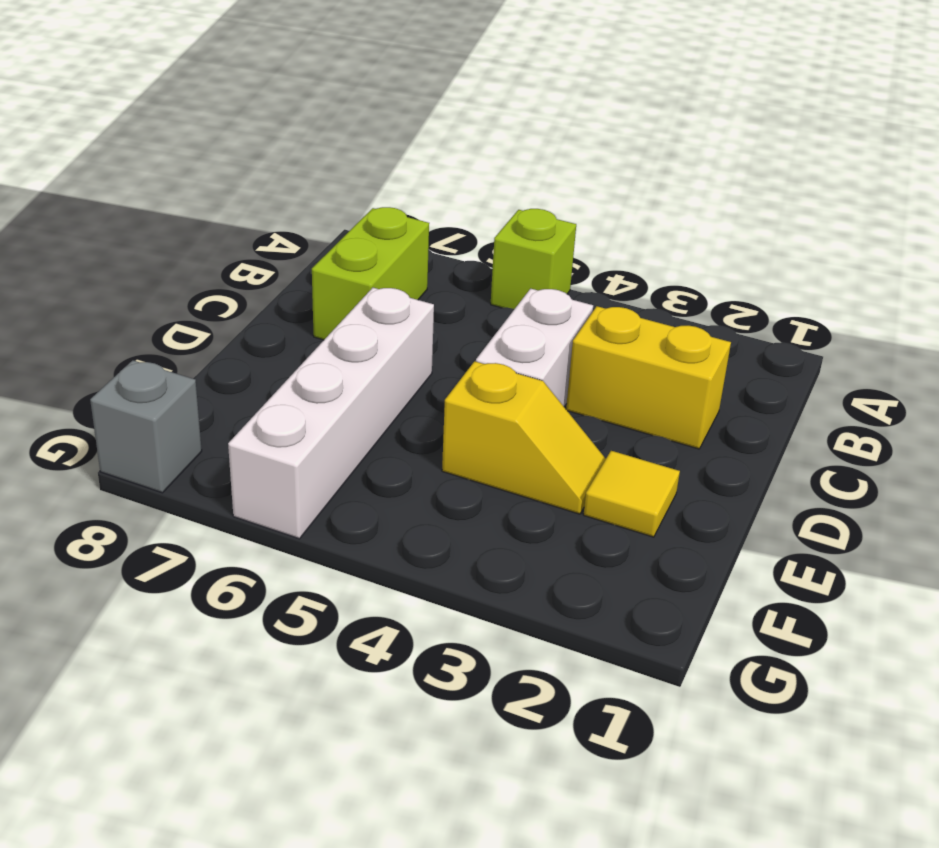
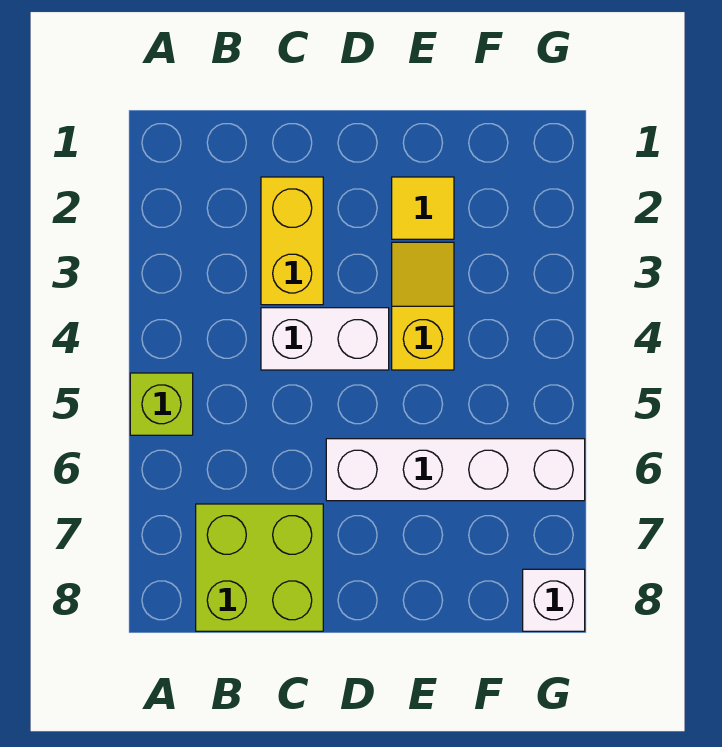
lime brick B7:C7 level 1 -> lime brick B7:C8 level 1
grey brick G8 level 1 -> white brick G8 level 1

